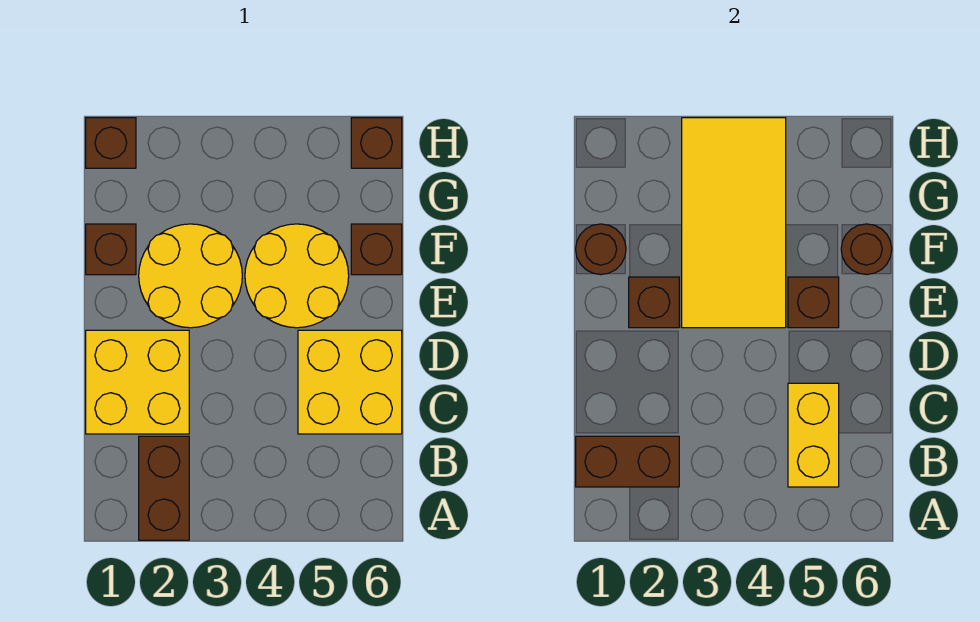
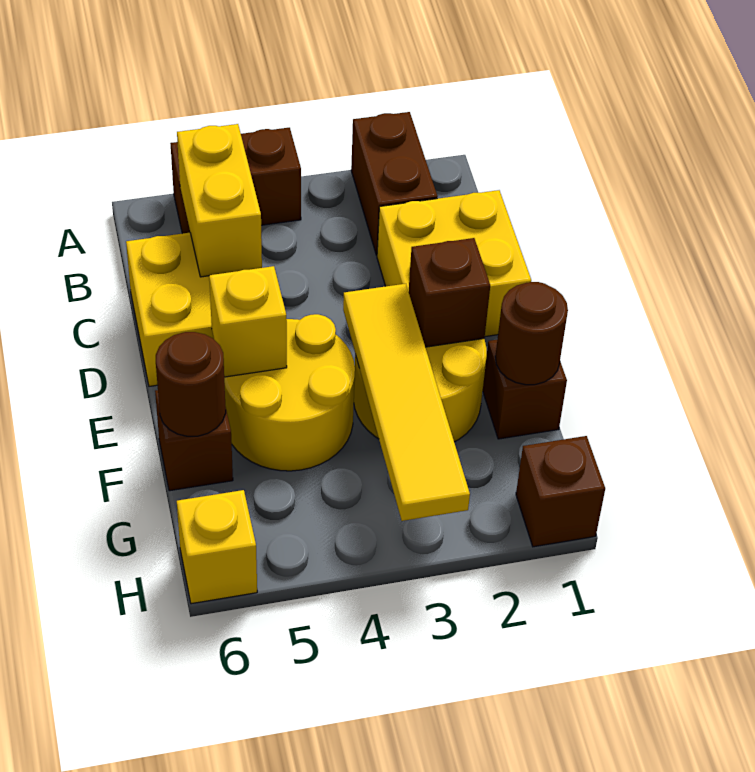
brown brick B1:B2 level 2 -> brown brick A4:A5 level 1
yellow tile E3:H4 level 2 -> yellow tile E3:H3 level 2
brown brick E5 level 2 -> yellow brick E5 level 2
brown brick H6 level 1 -> yellow brick H6 level 1

